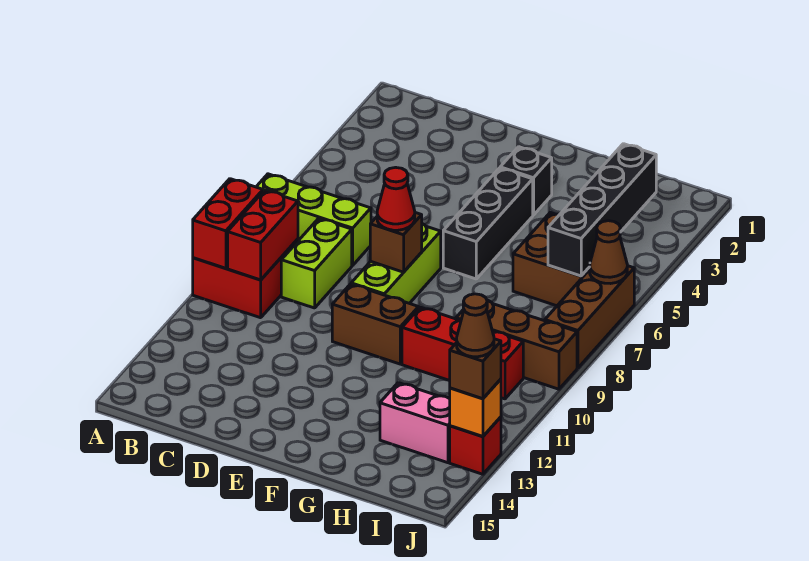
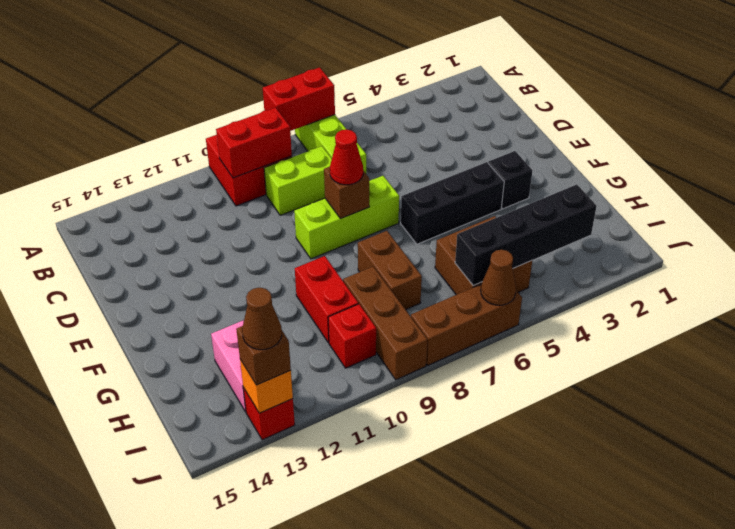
red brick A9:A10 level 2 -> red brick A7:A8 level 2
brown brick E10:F10 level 1 -> brown brick G8:H8 level 1

